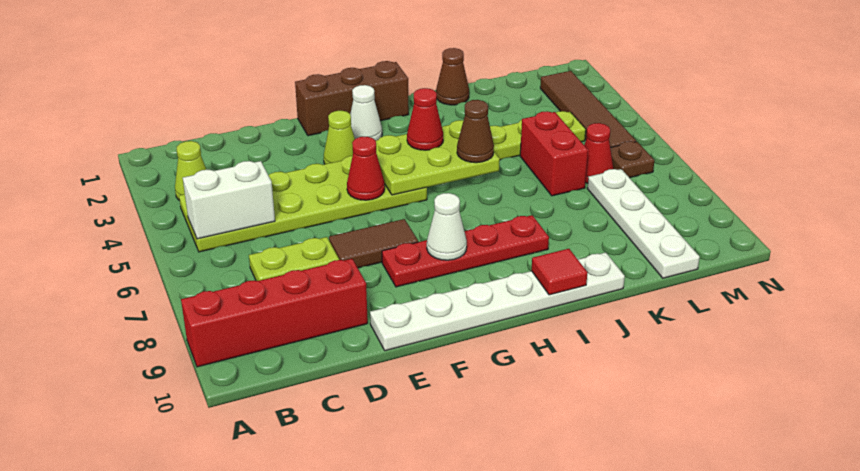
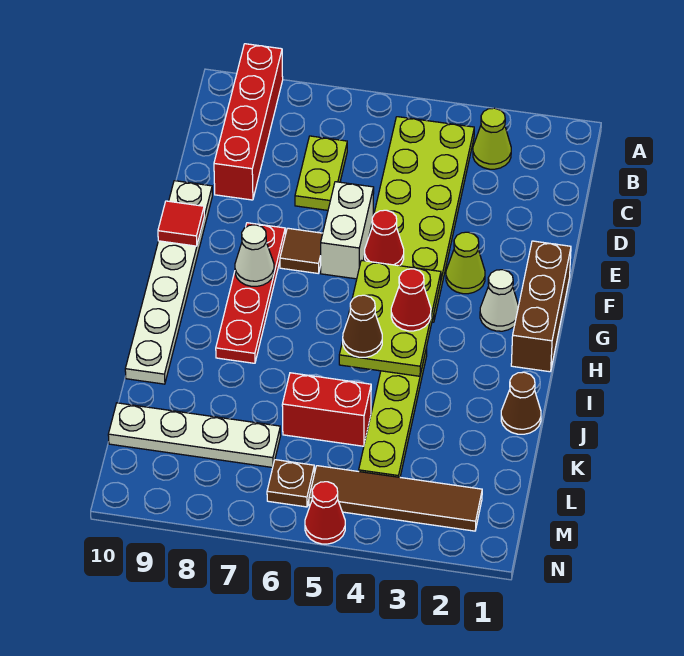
white brick B5:C5 level 2 -> white brick E6:F6 level 1
brown tile E7:F7 level 1 -> brown tile F7 level 1
red tile I10 level 2 -> red tile F10 level 2
red cone L6 level 1 -> red cone N5 level 1

